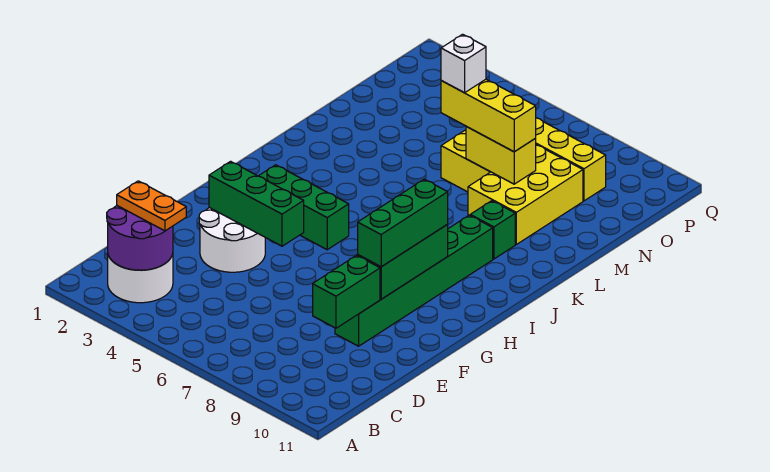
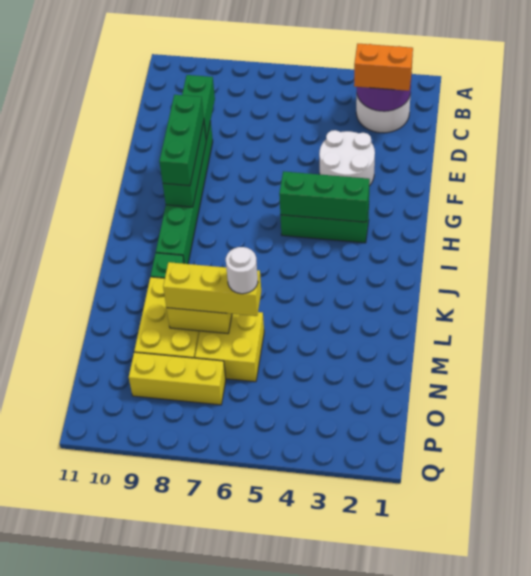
orange plate C2:C3 level 3 -> orange brick C2:C3 level 3
green brick F3:F5 level 2 -> green brick H3:H5 level 2
white brick M6 level 4 -> white round brick M6 level 4

